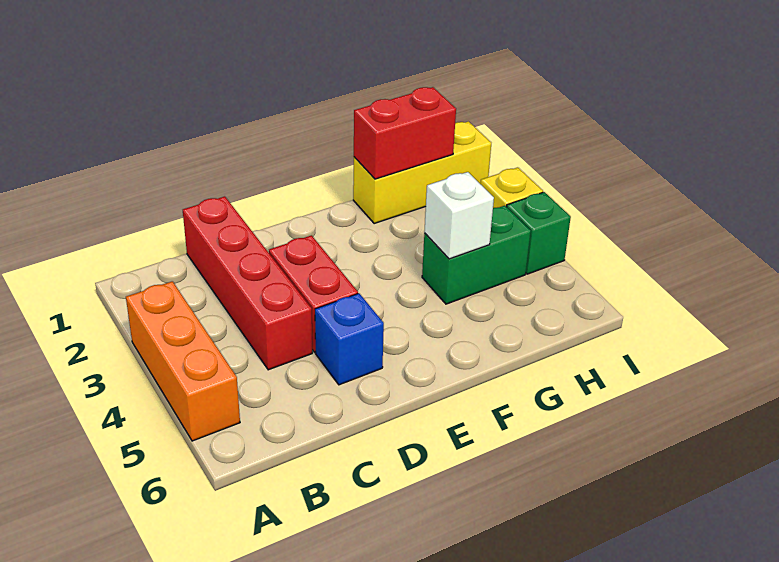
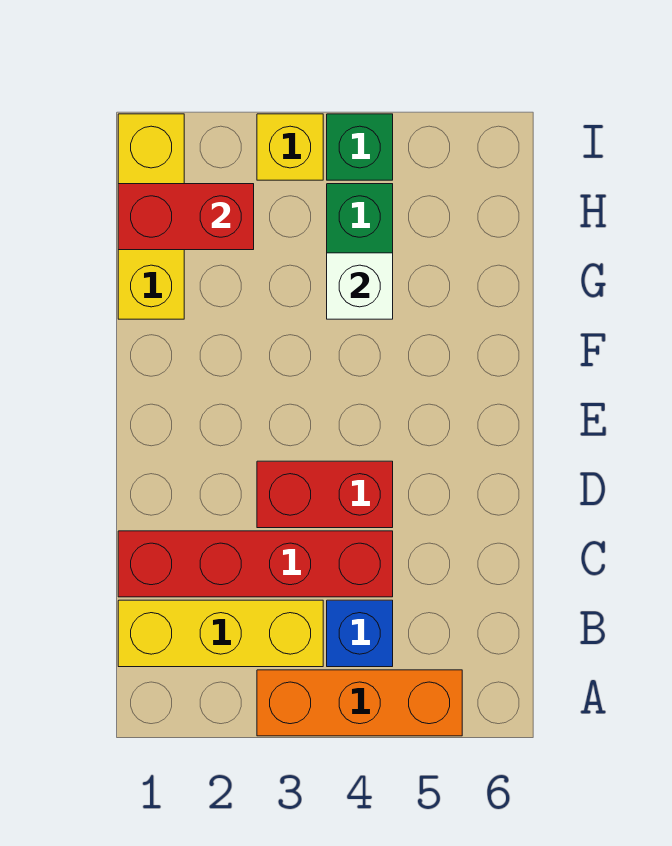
none -> yellow brick B1:B3 level 1
blue brick D5 level 1 -> blue brick B4 level 1
red brick G1:H1 level 2 -> red brick H1:H2 level 2

